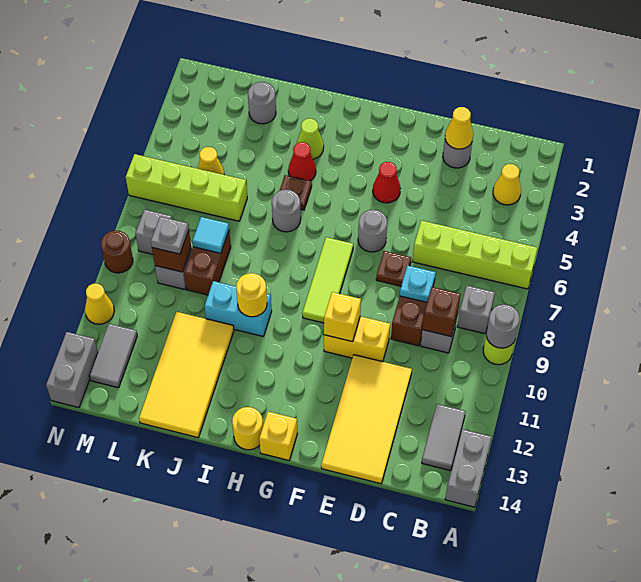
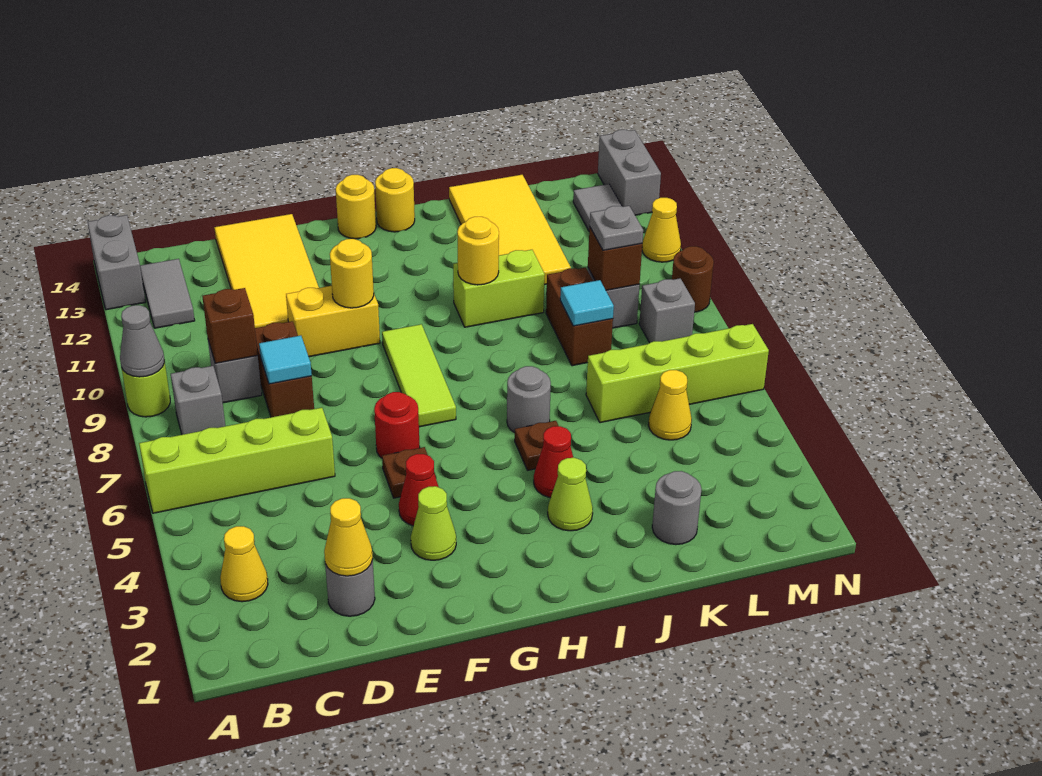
grey round brick A9 level 2 -> grey cone A9 level 2
cyan plate D8 level 2 -> cyan tile D8 level 2
brown plate E7 level 1 -> brown plate F5 level 1
none -> lime cone F3 level 1
grey round brick F6 level 1 -> red round brick F6 level 1
yellow brick F10 level 2 -> yellow round brick F10 level 2
yellow brick G14 level 1 -> yellow round brick G14 level 1
cyan brick I10:J10 level 1 -> lime brick I10:J10 level 1

